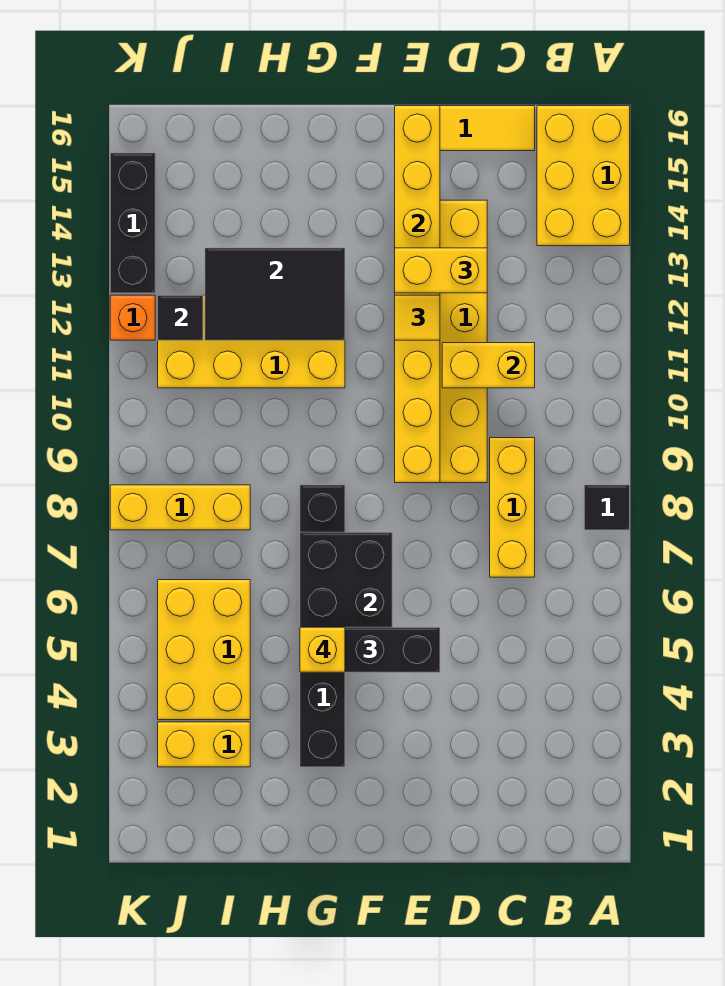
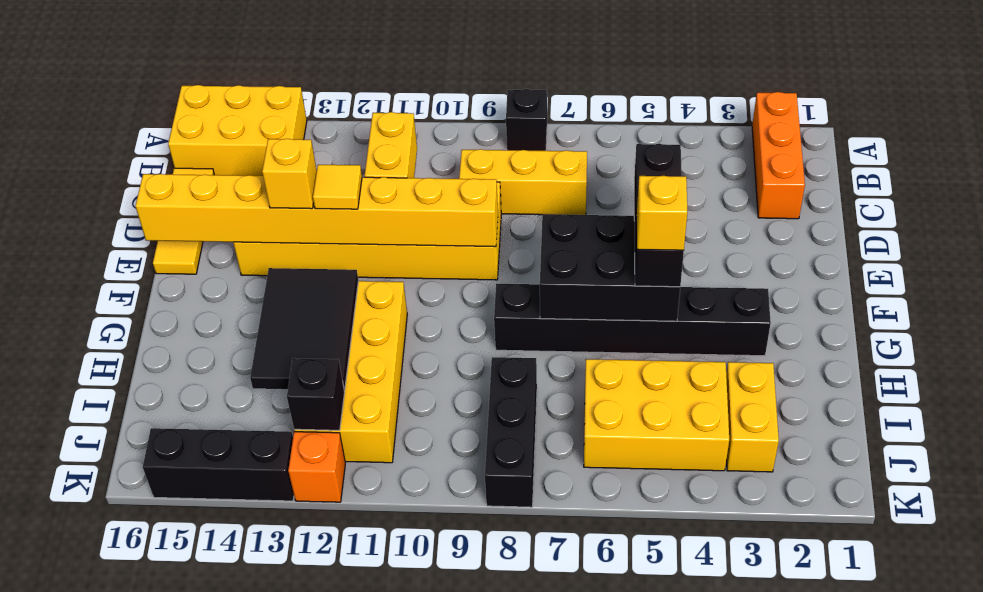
none -> orange brick A2:C2 level 1
black tile A8 level 1 -> black brick A8 level 1
yellow brick D13:E13 level 3 -> yellow brick E13 level 3
yellow brick I8:K8 level 1 -> black brick I8:K8 level 1
black tile J12 level 2 -> black brick J12 level 2

